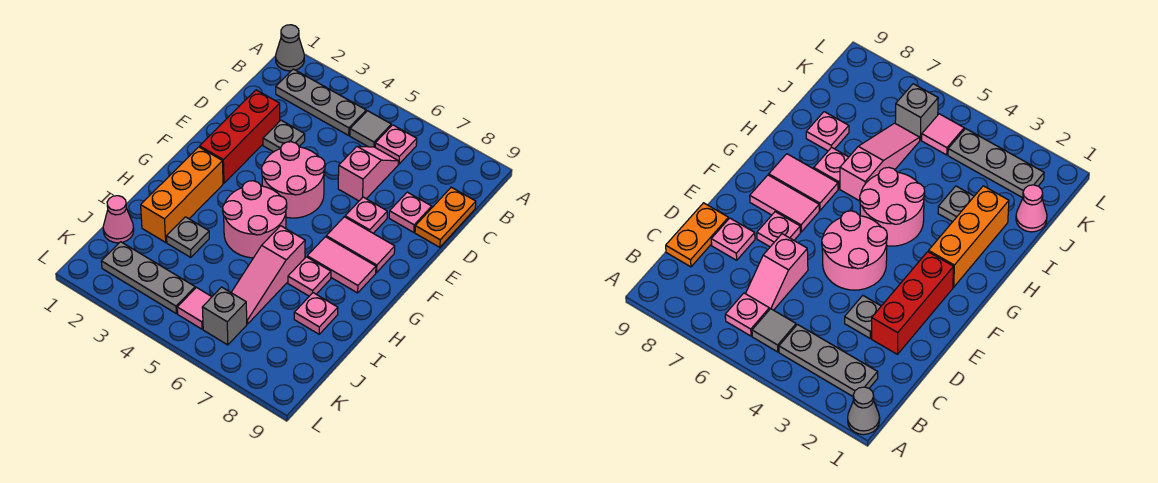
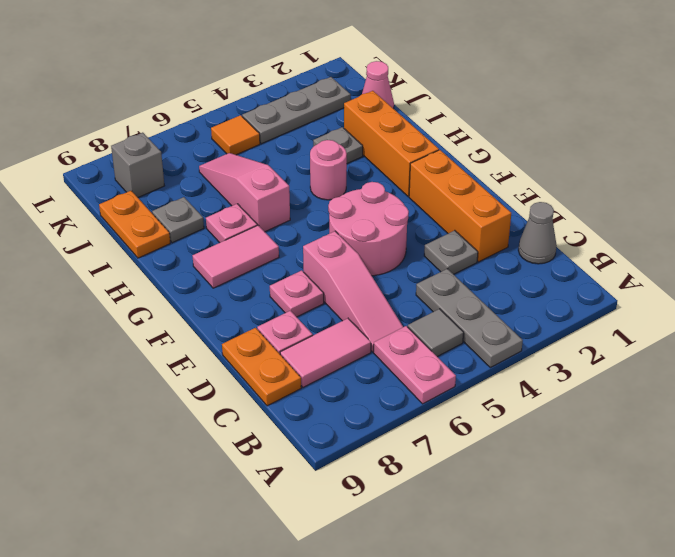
grey cone A1 level 1 -> grey cone C1 level 1
grey plate B2:B4 level 1 -> grey plate A4:C4 level 1
pink plate B6 level 1 -> pink plate A6:B6 level 1
pink slope C6:D6 level 1 top D -> pink slope C6:E6 level 1 top E
red brick D2:F2 level 1 -> orange brick D2:F2 level 1
pink tile F7:F8 level 1 -> pink tile C7:C8 level 1
pink round brick G4:H5 level 1 -> pink round brick H4 level 1
pink plate I8 level 1 -> grey plate I8 level 1
none -> orange plate I9:J9 level 1
pink tile K5 level 1 -> orange tile K5 level 1
grey brick K6 level 1 -> grey brick K8 level 1

